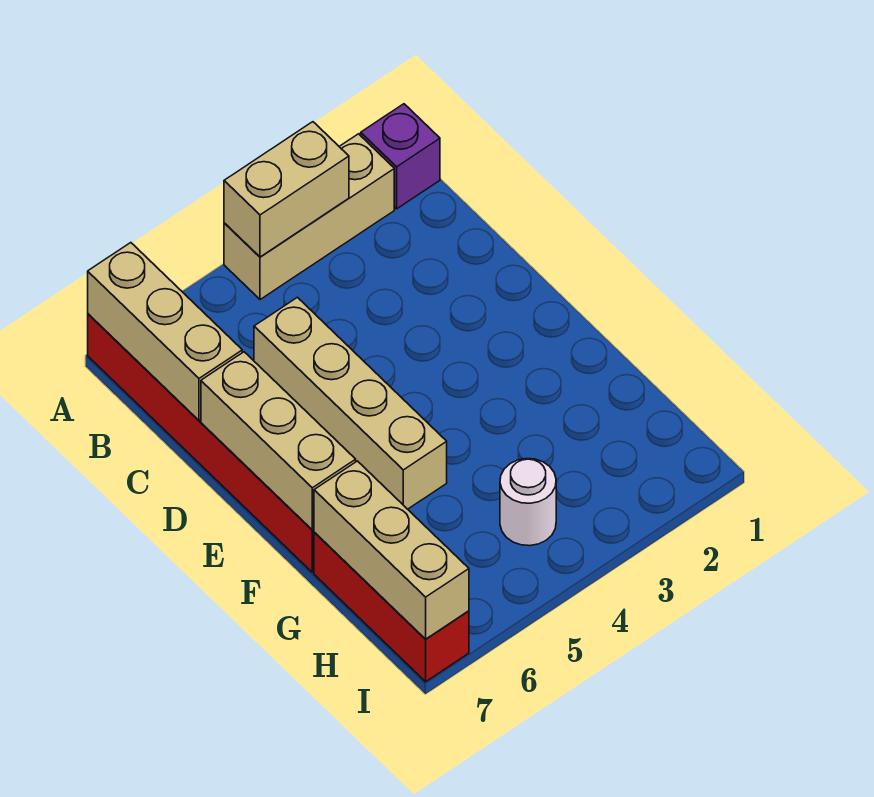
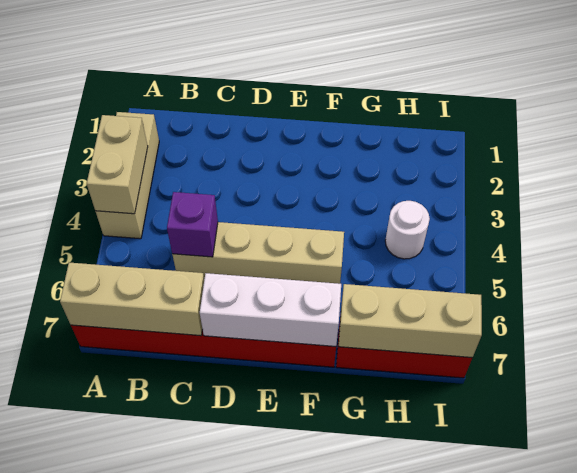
purple brick A1 level 1 -> purple brick C5 level 2
tan brick D7:F7 level 2 -> white brick D7:F7 level 2

